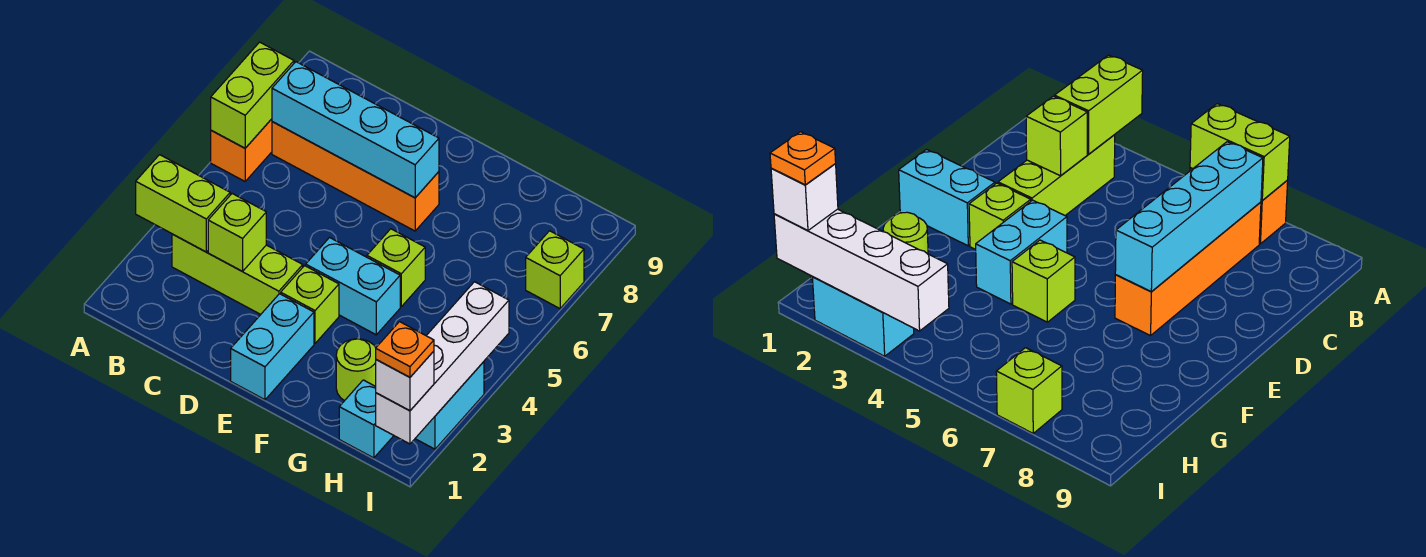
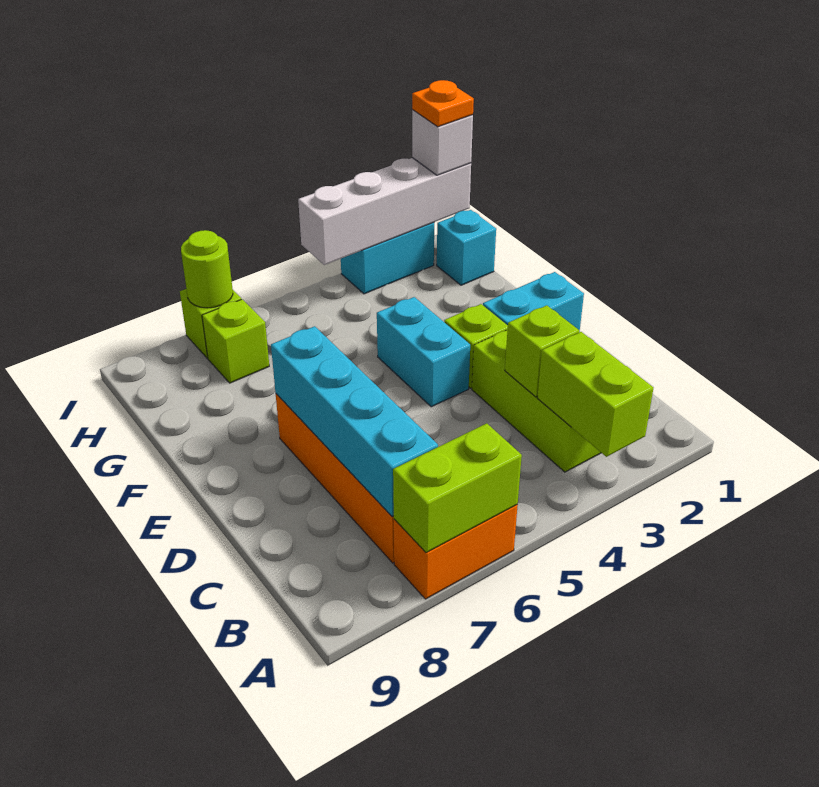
lime brick F5 level 1 -> lime brick H7 level 1
lime round brick G2 level 1 -> lime round brick I7 level 2

